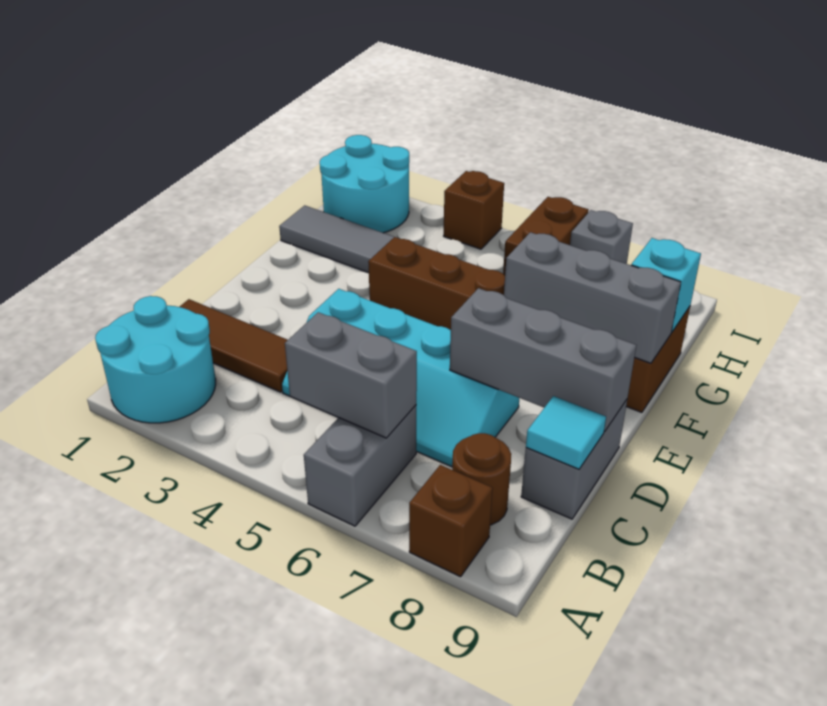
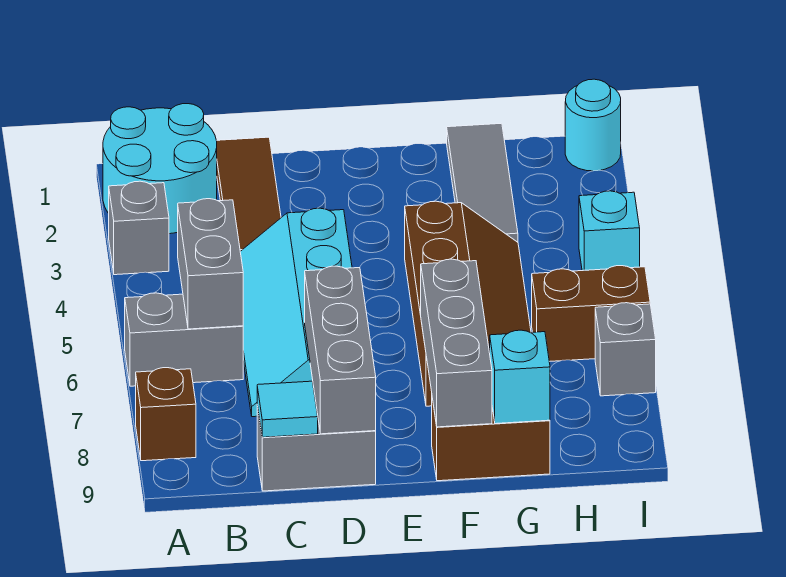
none -> grey brick A3 level 1
brown round brick B8 level 1 -> none
cyan round brick H1:I2 level 1 -> cyan round brick I1 level 1
brown brick I4 level 1 -> cyan brick I4 level 1

